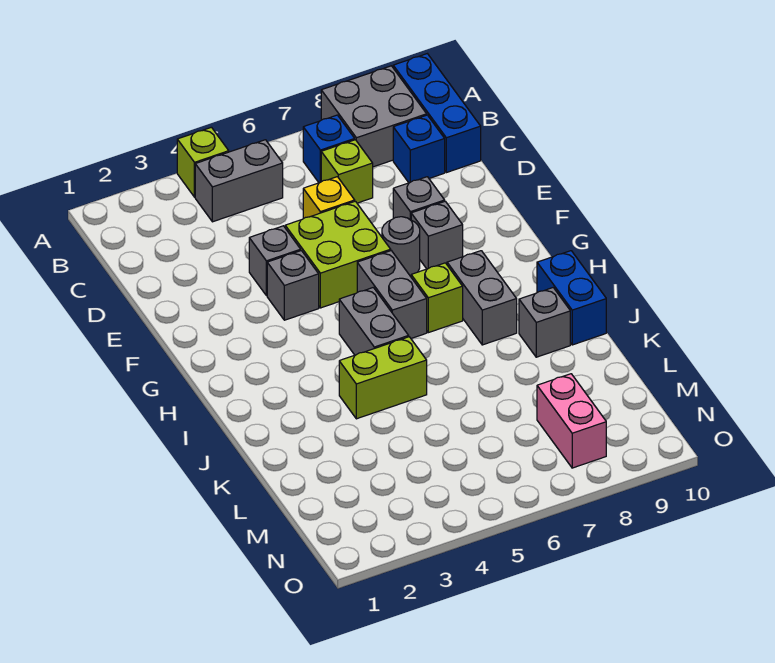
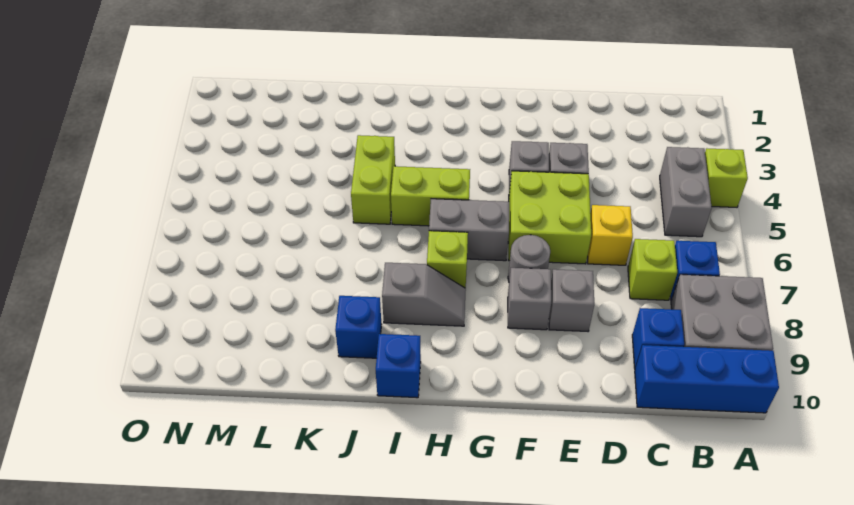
grey brick H5:I5 level 1 -> lime brick H5:I5 level 1
grey brick H8:I8 level 1 -> grey slope H8:I8 level 1 top I
blue brick I10:J10 level 1 -> blue brick I10 level 1
grey brick J9 level 1 -> blue brick J9 level 1
pink brick M8:N8 level 1 -> none

